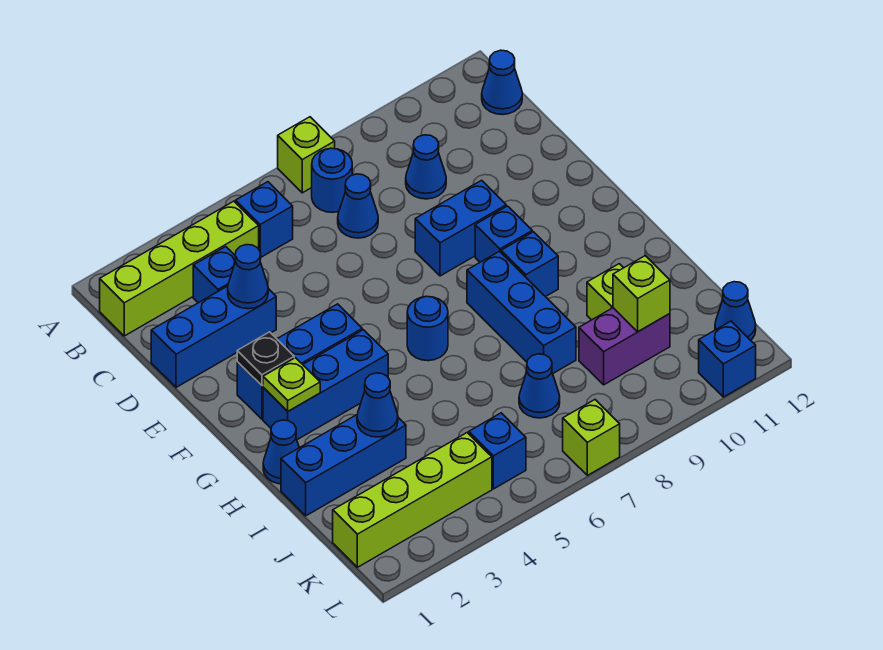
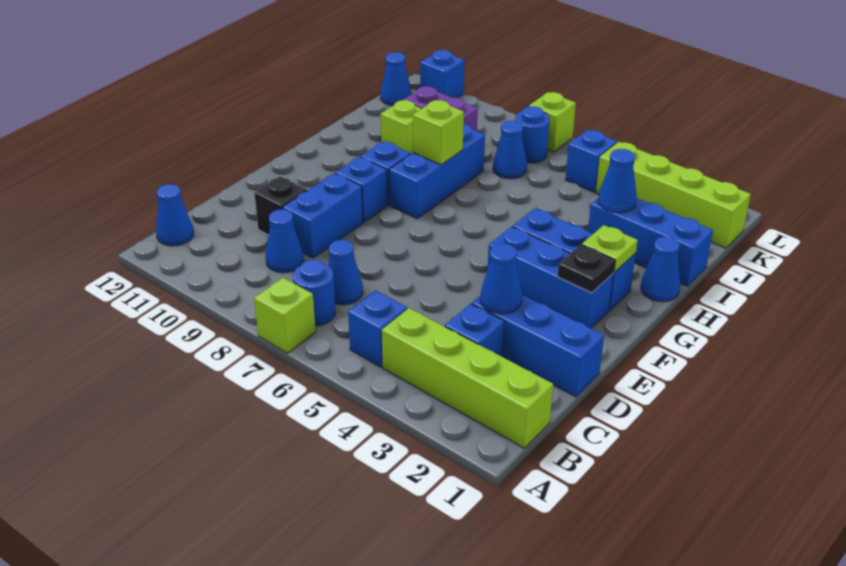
none -> black brick D10 level 1
blue brick E8:E9 level 1 -> blue brick D9:E9 level 1
blue round brick G6 level 1 -> blue round brick K7 level 1
lime brick J10 level 2 -> lime brick H8 level 2

